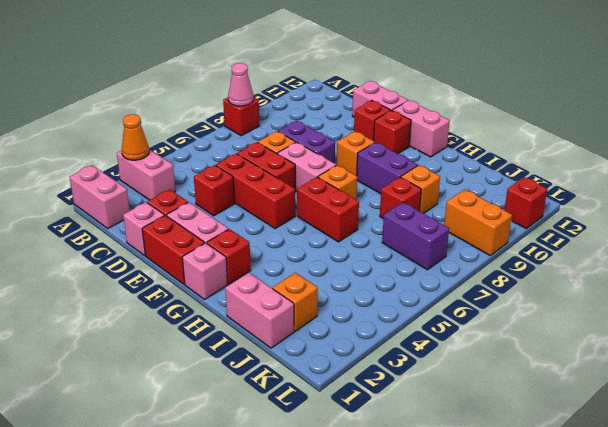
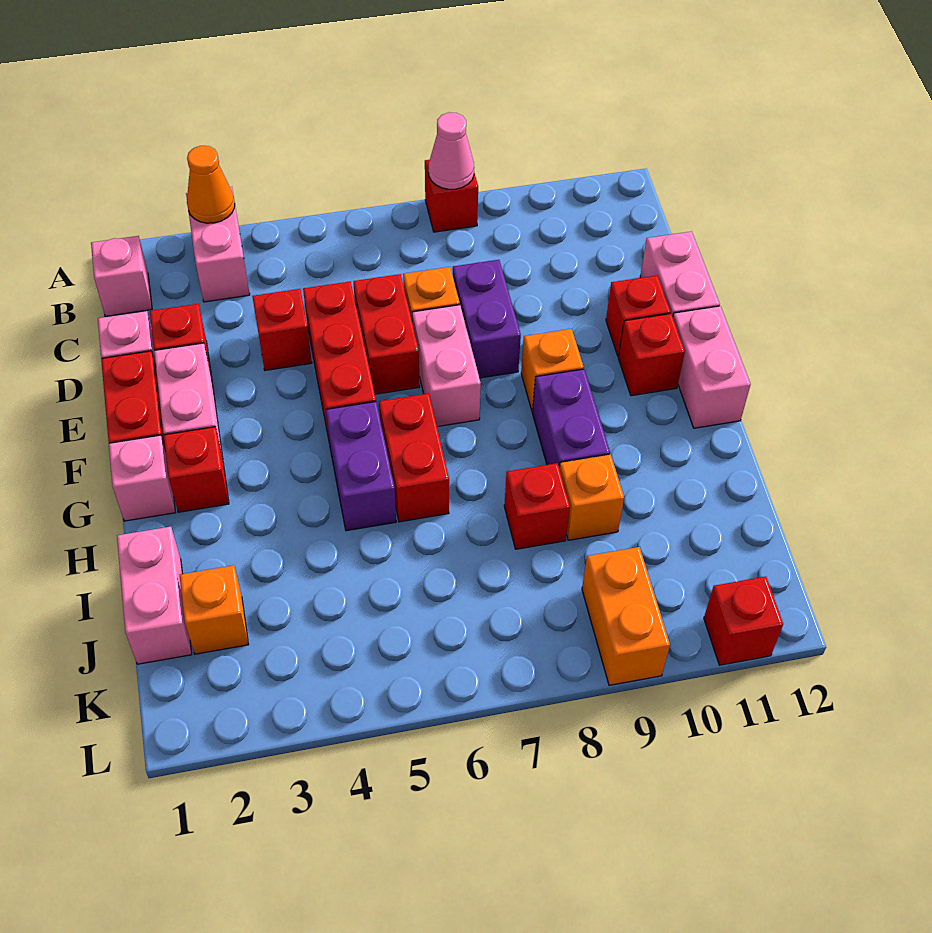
pink brick A1:B1 level 1 -> pink brick B1 level 1
orange brick G7 level 1 -> none
purple brick J7:K7 level 1 -> purple brick G5:H5 level 1

